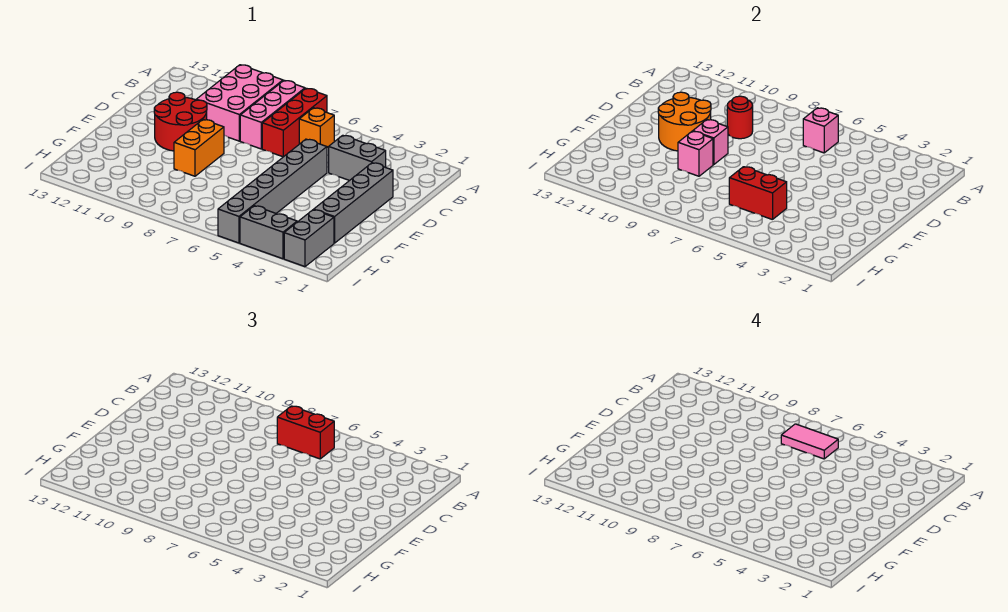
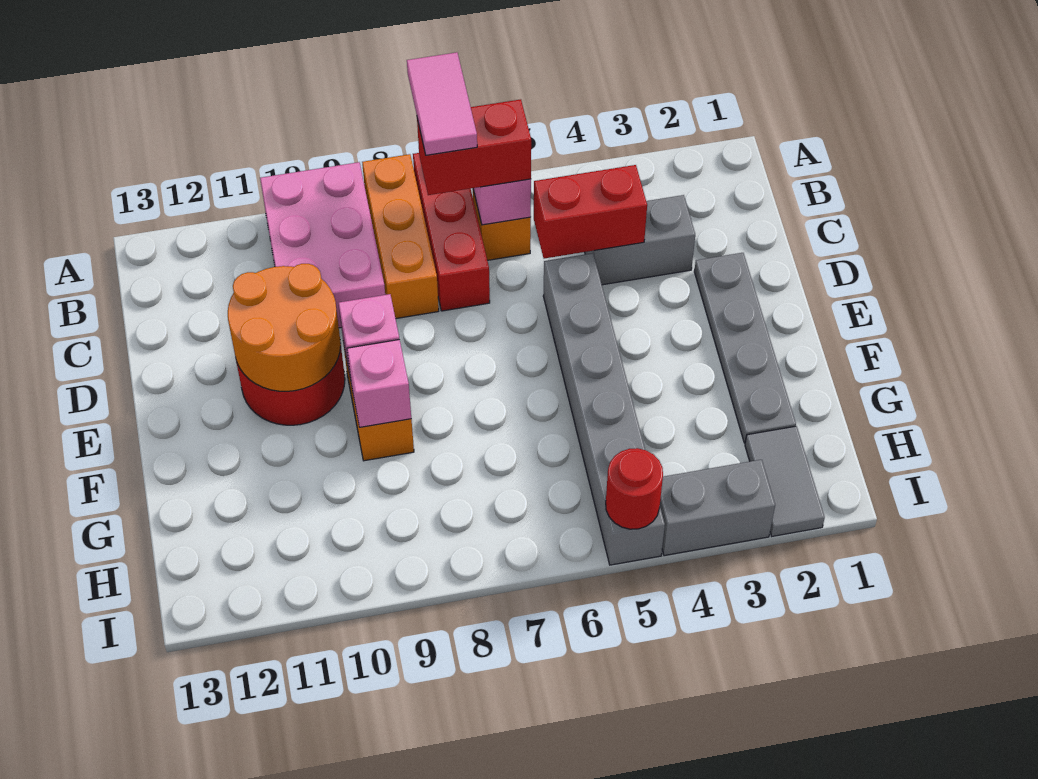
pink brick A8:C8 level 1 -> orange brick A8:C8 level 1
pink tile B6:B7 level 4 -> pink tile A7:B7 level 4
red round brick C9 level 2 -> red round brick I5 level 2
grey brick D2:G2 level 1 -> grey plate D2:G2 level 1
red brick G5:G6 level 2 -> red brick C4:C5 level 2
grey brick H2:I2 level 1 -> grey tile H2:I2 level 1

